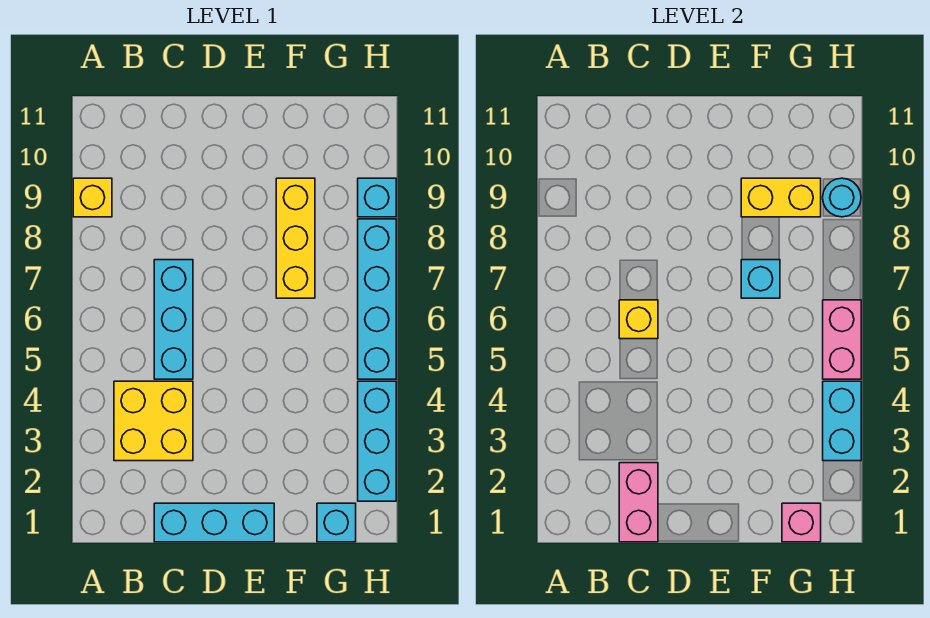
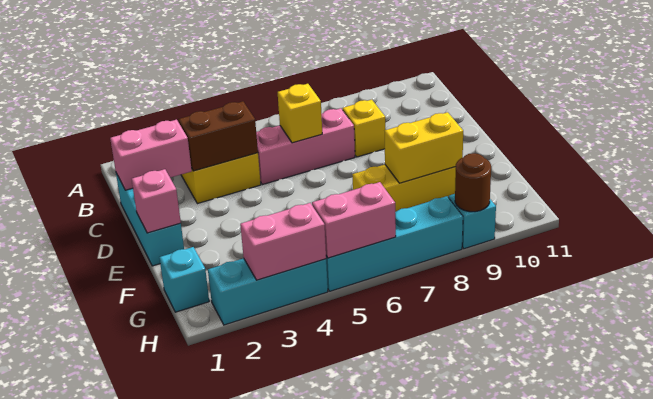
yellow brick A9 level 1 -> yellow brick C8 level 1
none -> brown brick C3:C4 level 2
cyan brick C5:C7 level 1 -> pink brick C5:C7 level 1
cyan brick F7 level 2 -> none
yellow brick F9:G9 level 2 -> yellow brick F8:F9 level 2
pink brick G1 level 2 -> pink brick E1 level 2
cyan brick H3:H4 level 2 -> pink brick H3:H4 level 2
cyan round brick H9 level 2 -> brown round brick H9 level 2

